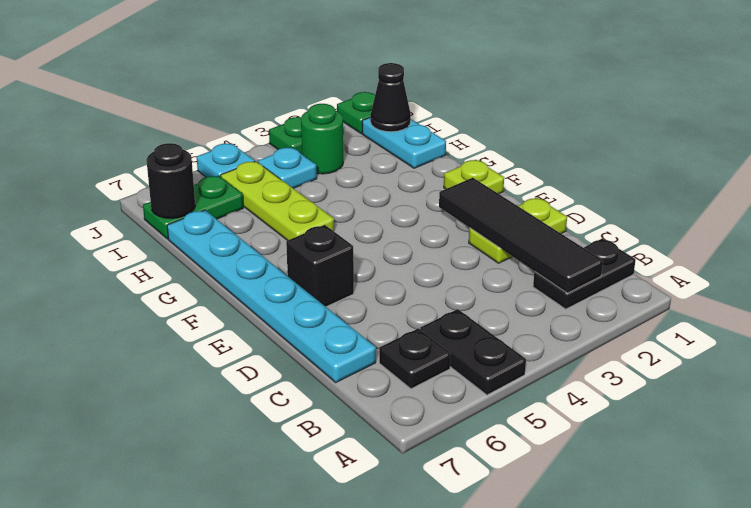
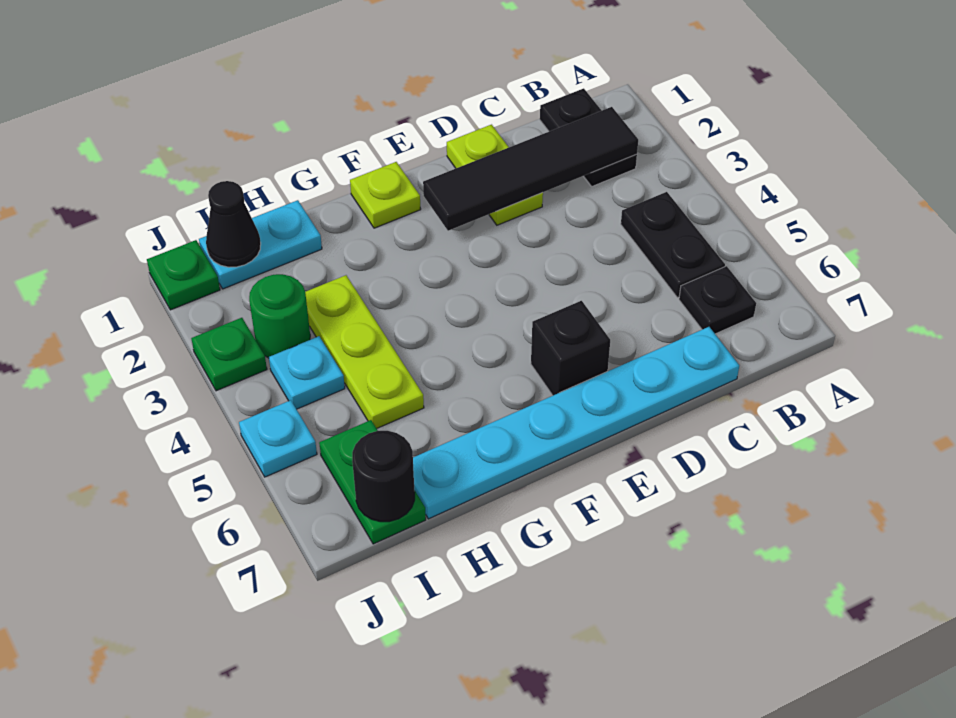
black plate A5:B5 level 1 -> black plate B4:B5 level 1
lime plate G5:I5 level 1 -> lime plate H3:H5 level 1

